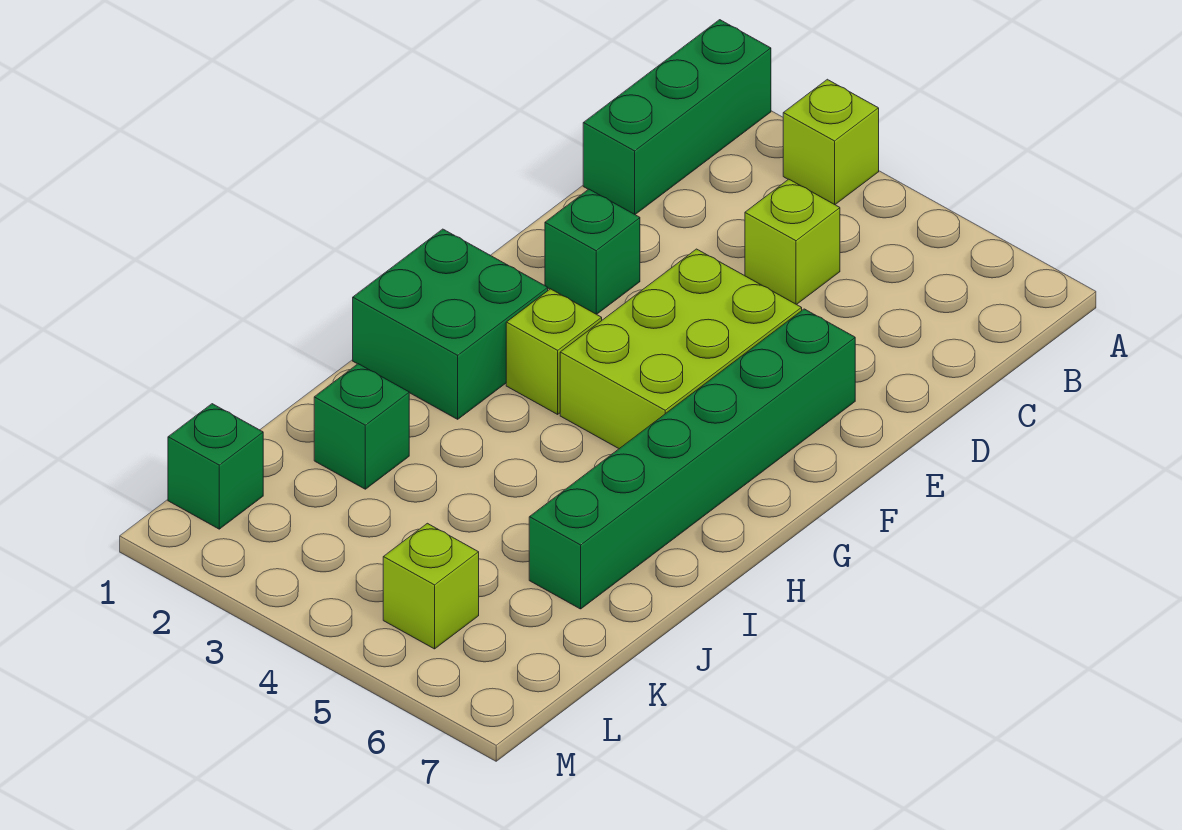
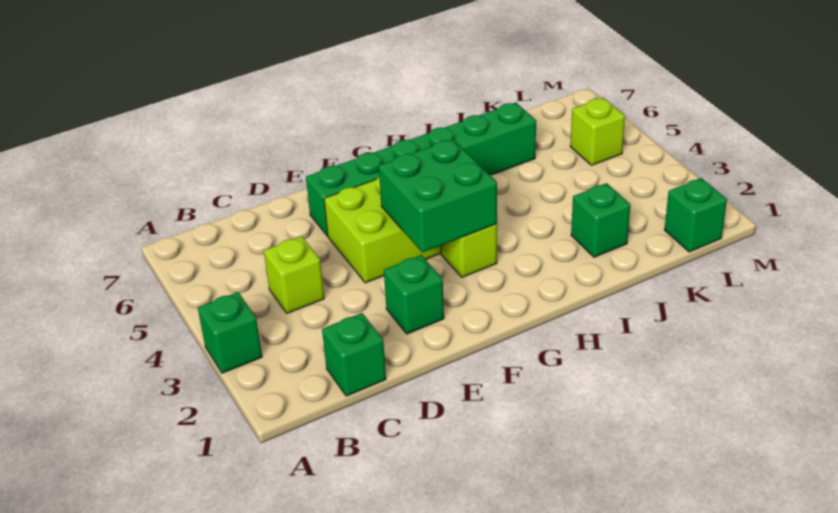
green brick A1:C1 level 1 -> green brick C1 level 1
lime brick A3 level 1 -> green brick A3 level 1
green brick G1:H2 level 1 -> green brick F3:G4 level 2

